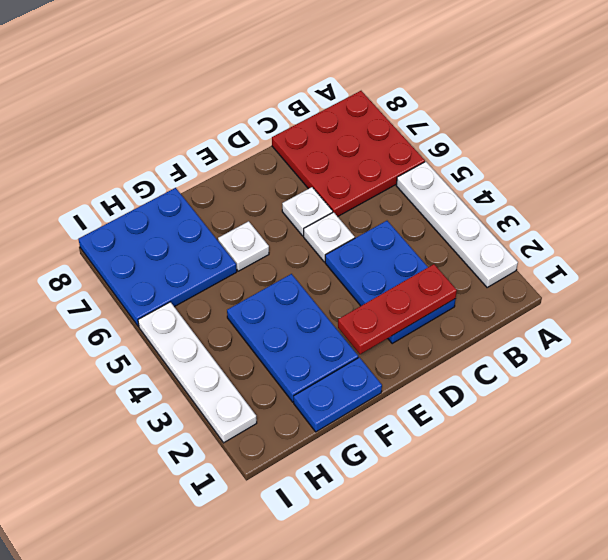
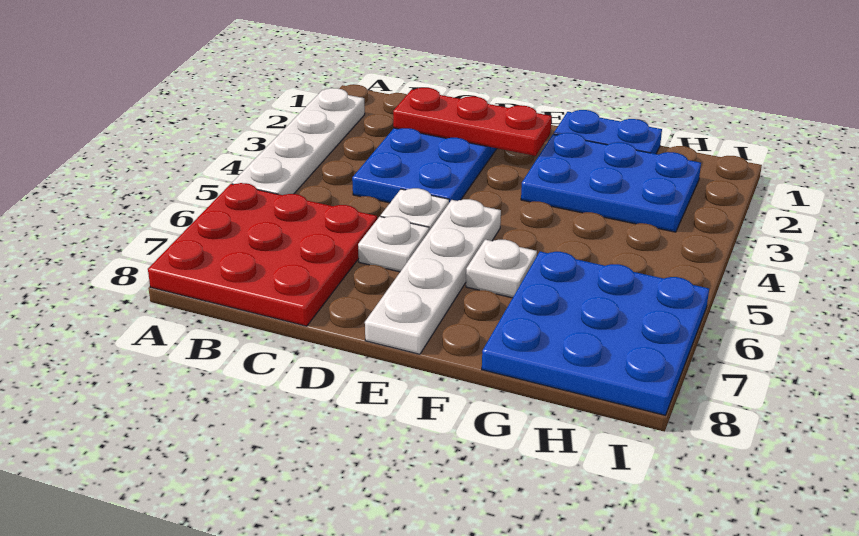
blue plate F2:G4 level 1 -> blue plate F2:H3 level 1
white plate I2:I5 level 1 -> white plate E5:E8 level 1

